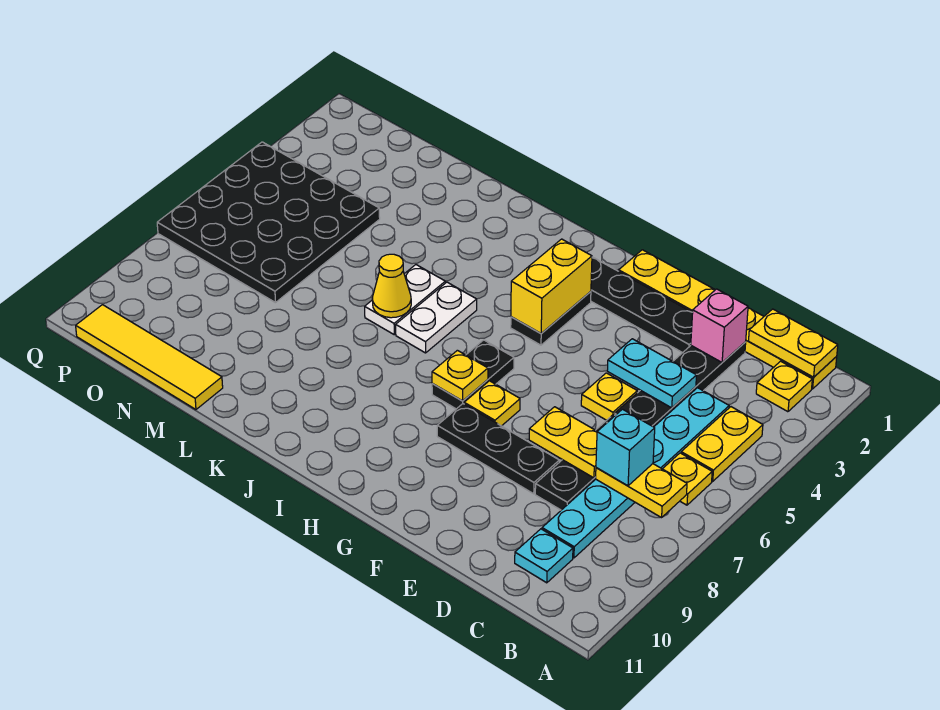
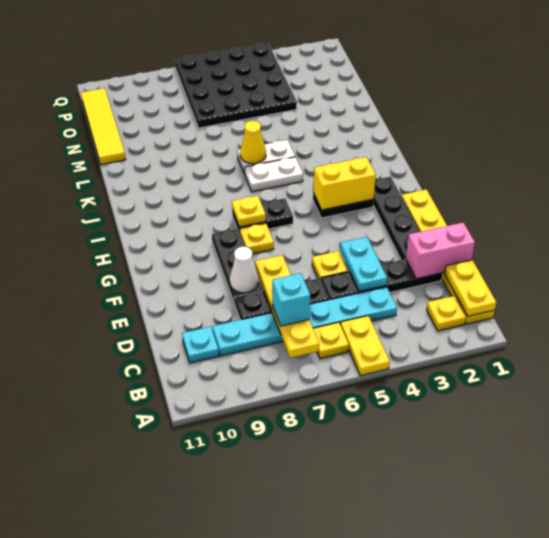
yellow plate B4:B5 level 1 -> yellow plate A5:B5 level 1
pink brick D2 level 2 -> pink brick D1:D2 level 2
none -> white cone E8 level 2

